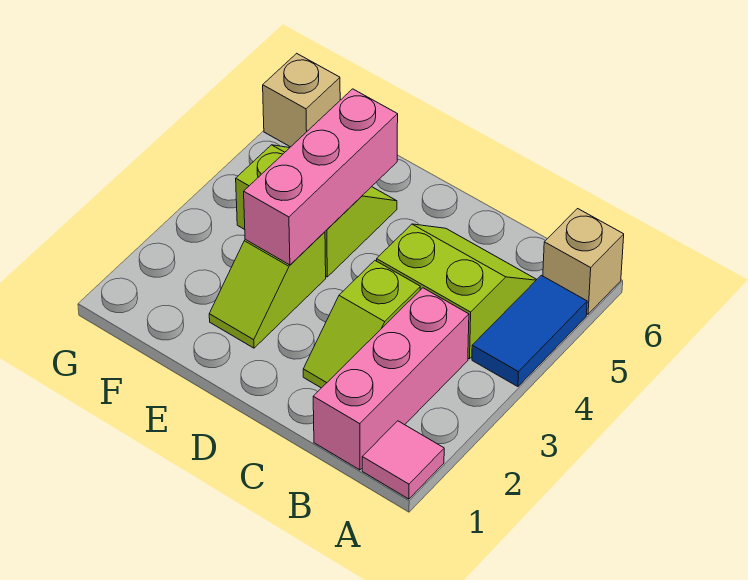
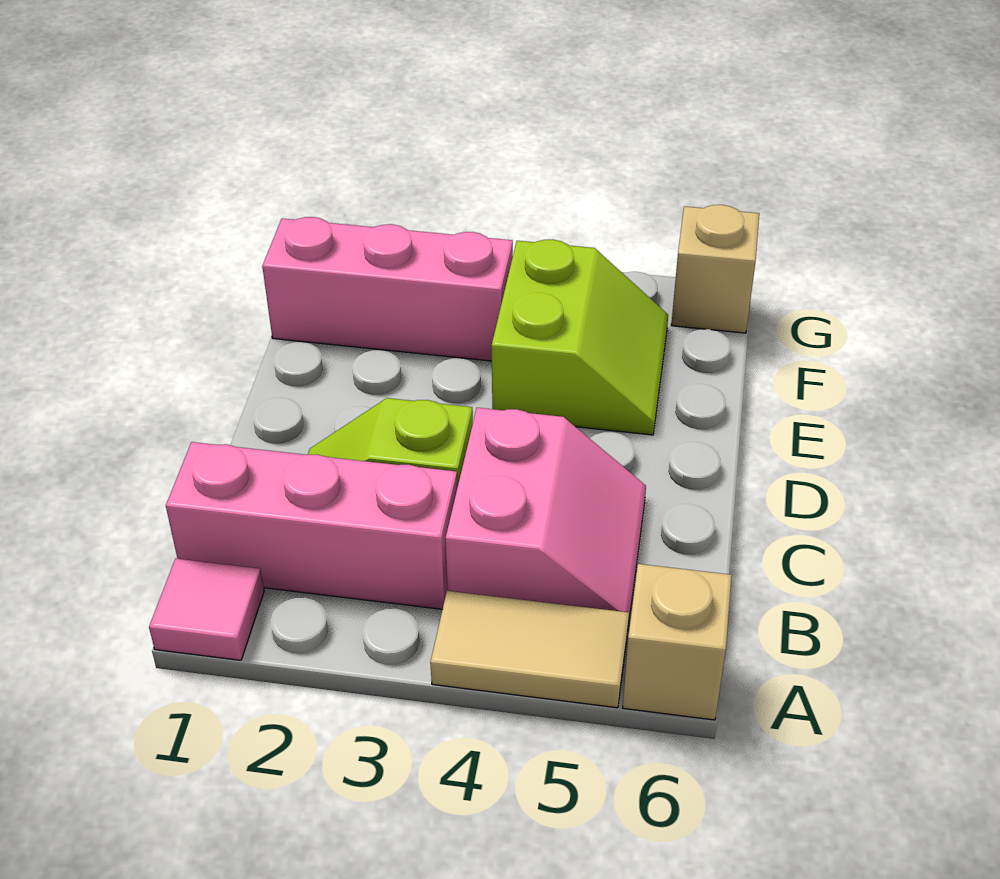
blue tile A4:A5 level 1 -> tan tile A4:A5 level 1
lime slope B4:C5 level 1 top 4 -> pink slope B4:C5 level 1 top 4
lime slope E2:E3 level 1 top 3 -> none
pink brick E3:E5 level 2 -> pink brick F1:F3 level 1

